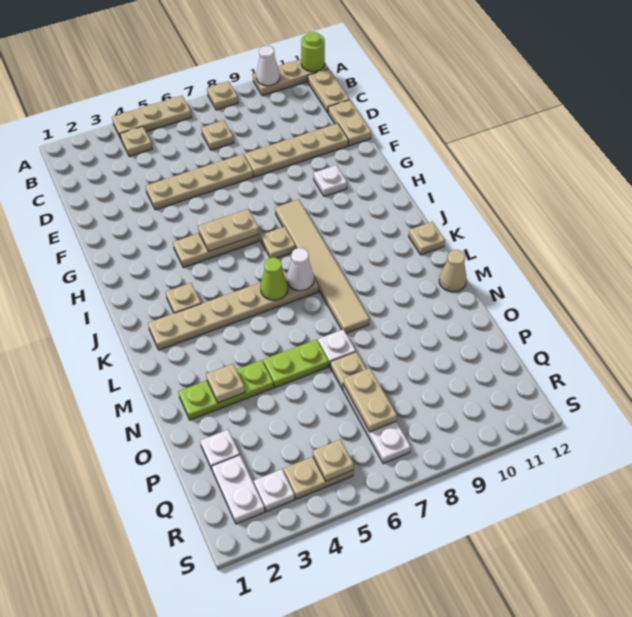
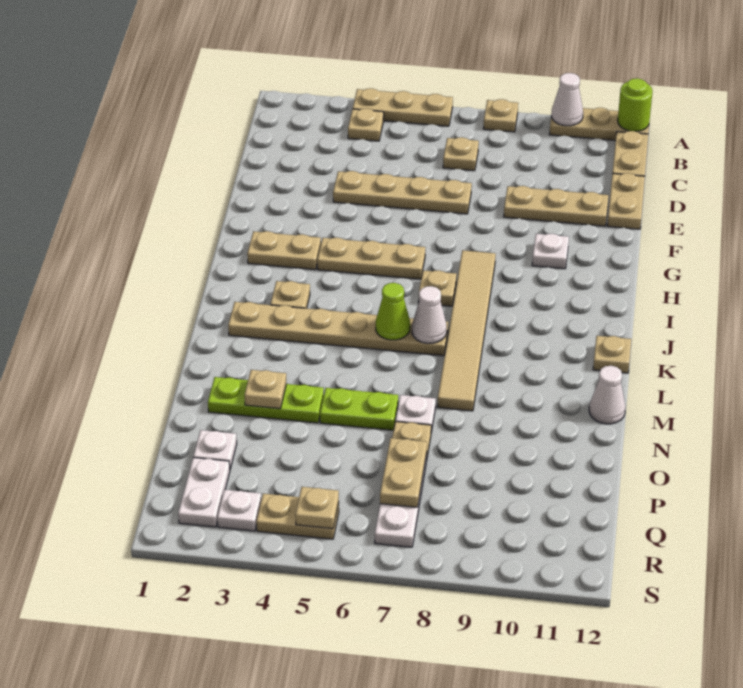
tan plate E8:E11 level 1 -> tan plate E9:E11 level 1
tan plate H5:H6 level 2 -> tan plate H2:H3 level 1
tan cone M12 level 1 -> white cone M12 level 1

